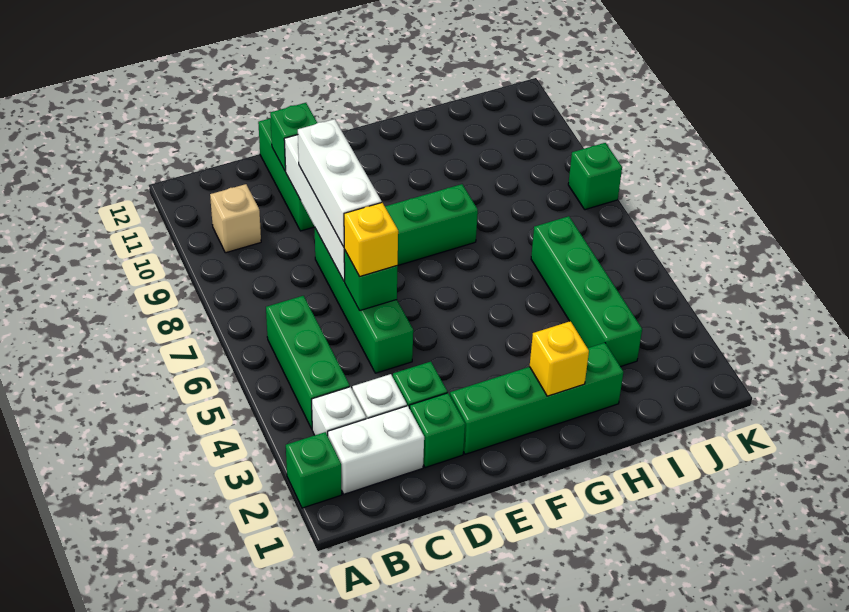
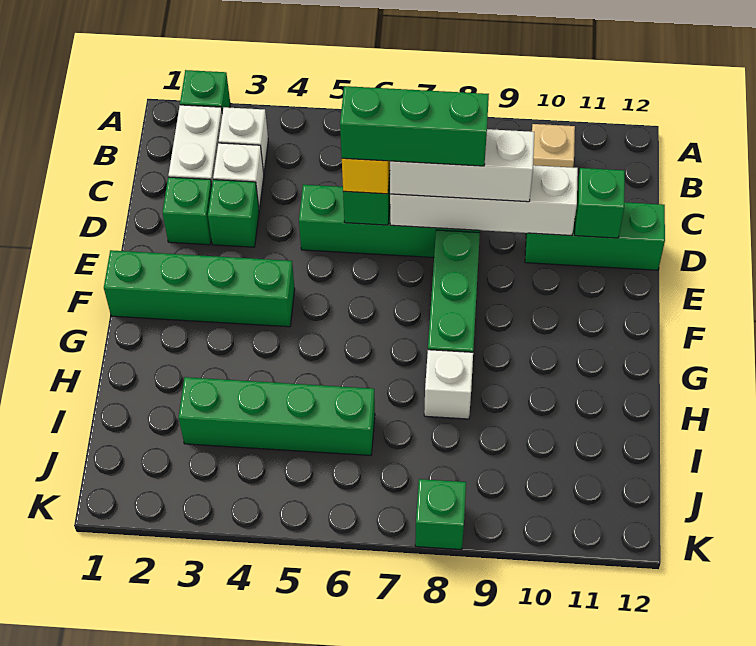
green brick B4:B6 level 1 -> green brick D6:D8 level 4
green brick E2:H2 level 1 -> green brick F1:F4 level 1
yellow brick G2 level 2 -> none
none -> white brick H8 level 1

